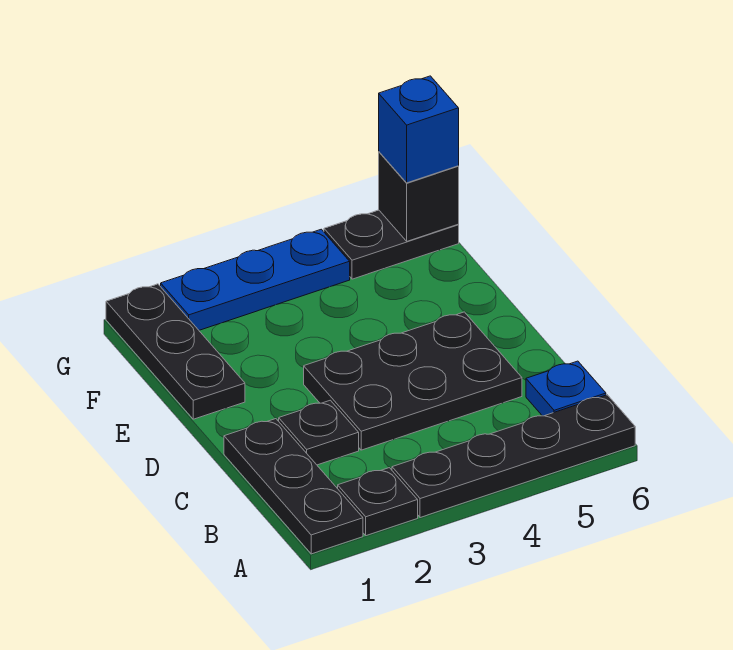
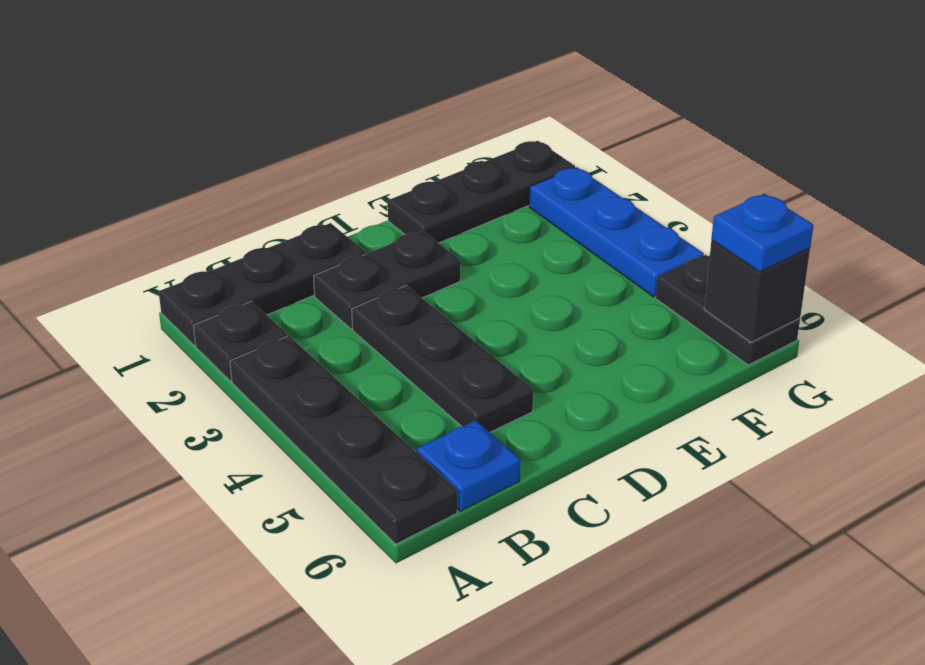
black plate C2 level 1 -> black plate C2:D2 level 1
black plate C3:D5 level 1 -> black plate C3:C5 level 1
blue brick G6 level 3 -> blue plate G6 level 3

